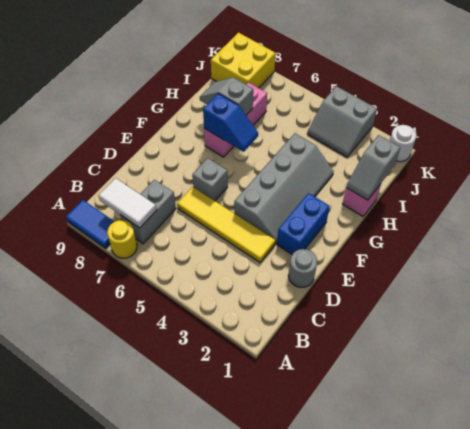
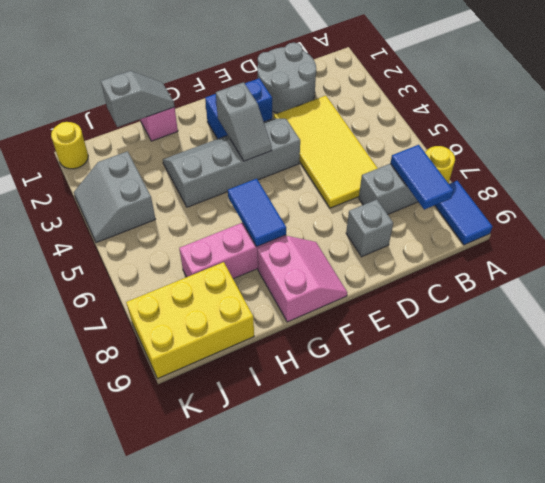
white tile B7:B8 level 2 -> blue tile B7:B8 level 2
grey round brick D1 level 1 -> grey round brick C1:D2 level 1
yellow tile D3:D6 level 1 -> yellow tile C3:D6 level 1
grey brick E6 level 1 -> grey brick D8 level 1
none -> pink slope F8:G9 level 1 top G
blue slope G6:G7 level 2 top 7 -> blue tile G6:G7 level 2
grey slope H7:H8 level 2 top 7 -> grey slope F3:F4 level 2 top 3
grey slope J3:K4 level 1 top K -> grey slope J3:K4 level 1 top J
yellow brick J8:K9 level 1 -> yellow brick I8:K9 level 1
white round brick K1 level 1 -> yellow round brick K1 level 1

